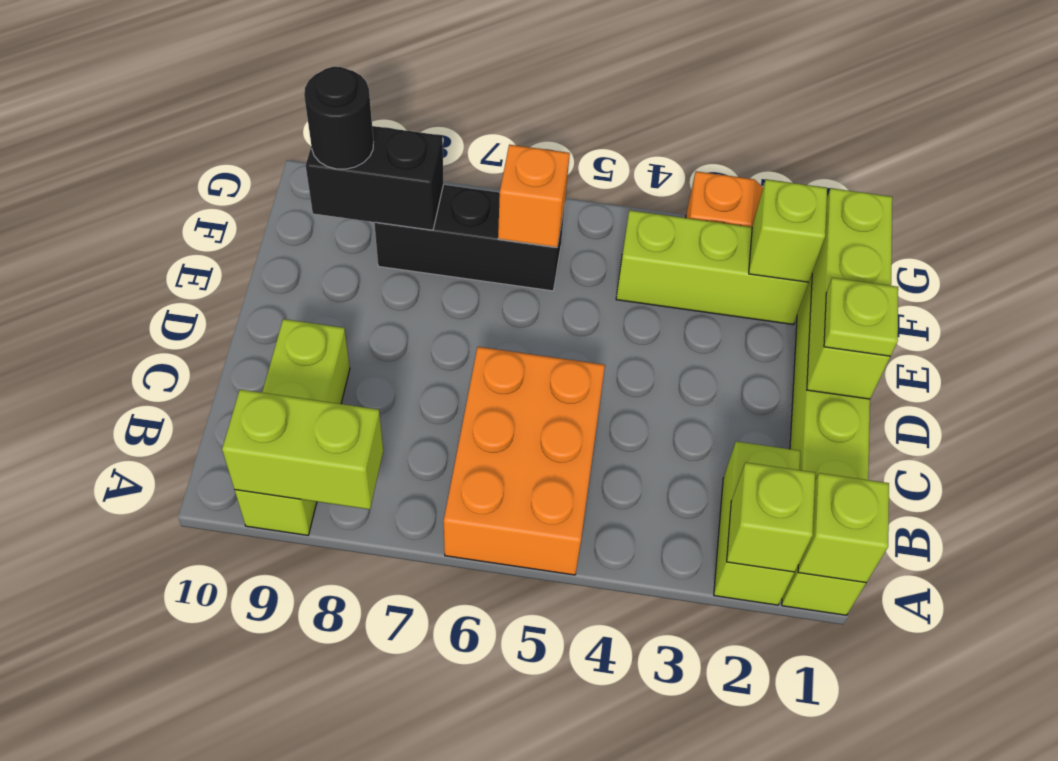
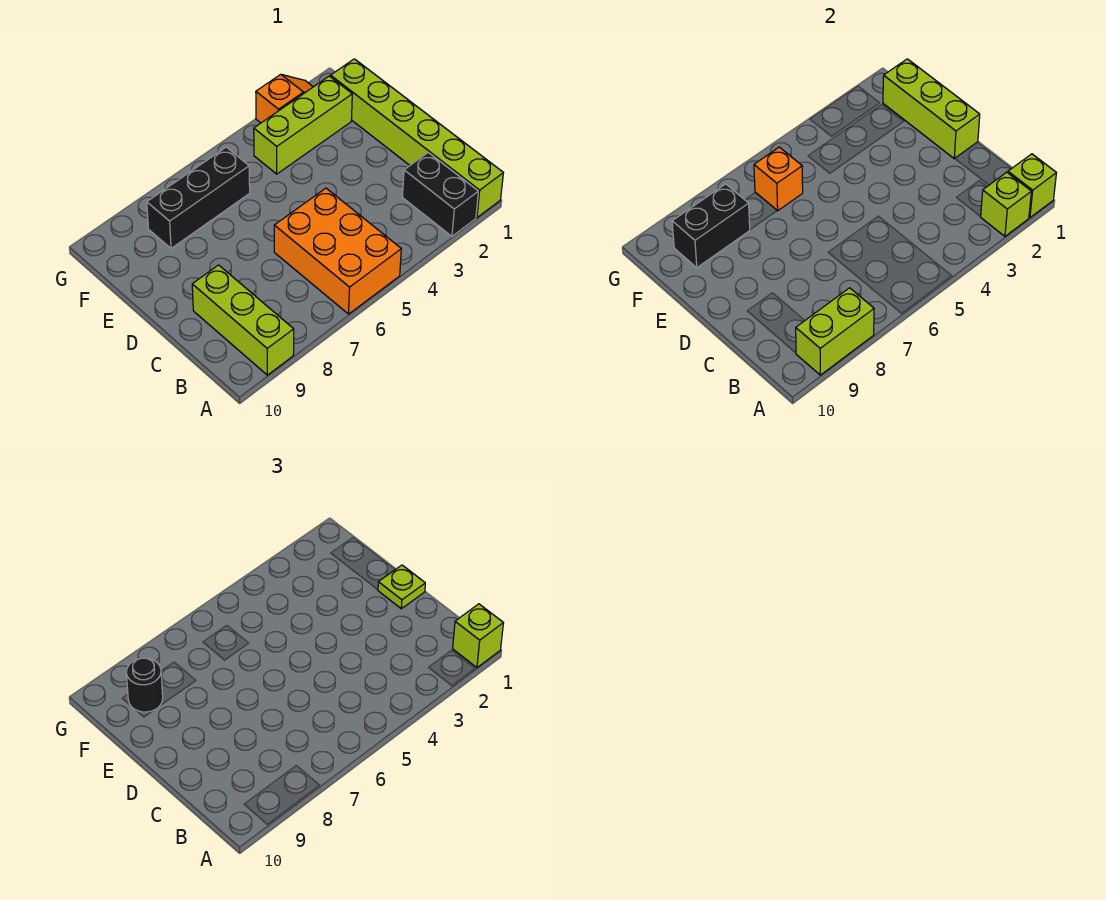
lime brick A2:B2 level 1 -> black brick A2:B2 level 1
lime brick F2 level 2 -> lime brick A1 level 3

